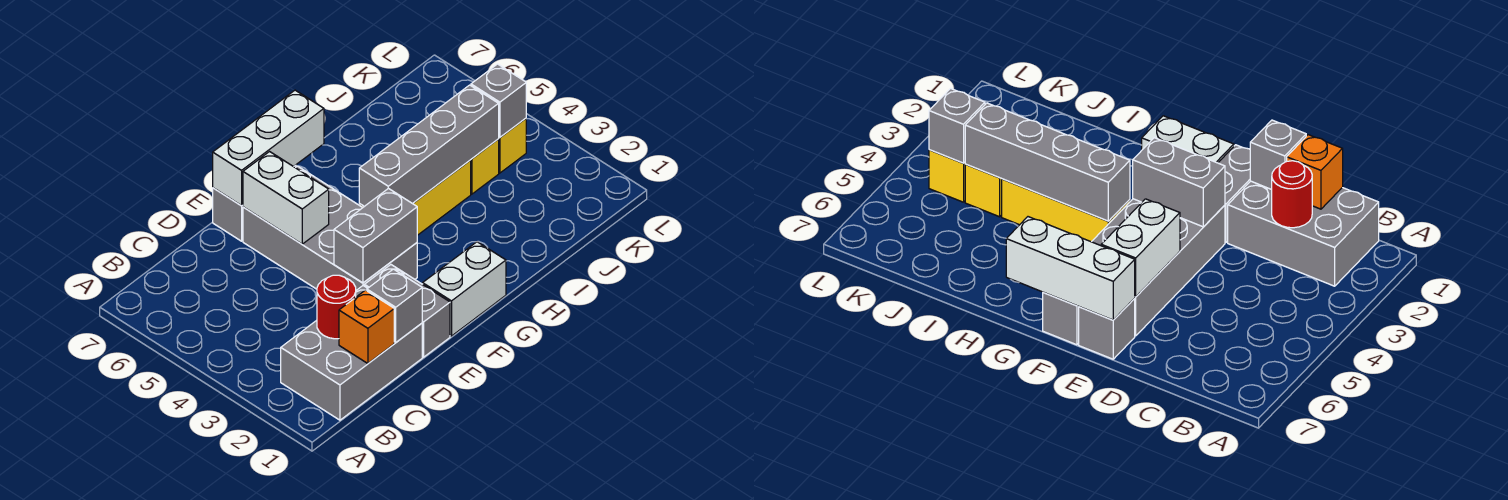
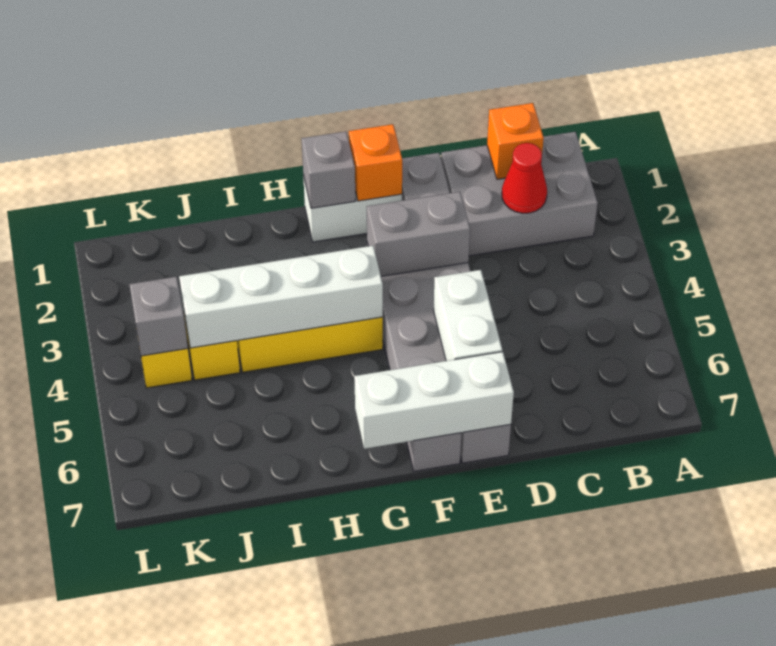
red round brick C2 level 2 -> red cone C2 level 2
grey brick D1 level 2 -> grey brick G1 level 2
none -> orange brick F1 level 2
grey brick G4:J4 level 2 -> white brick G4:J4 level 2

